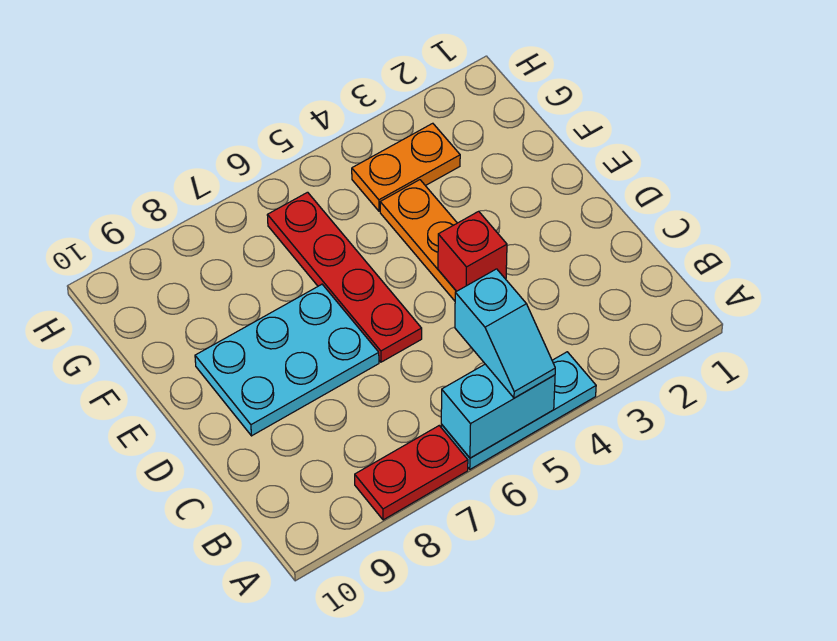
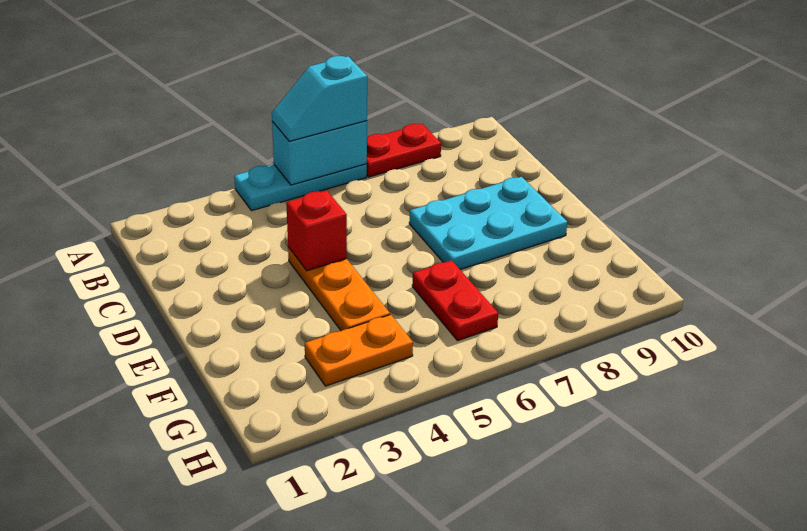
cyan slope A5:B5 level 3 top B -> cyan slope A5:A6 level 3 top 6
red plate D6:G6 level 1 -> red plate F6:G6 level 1

